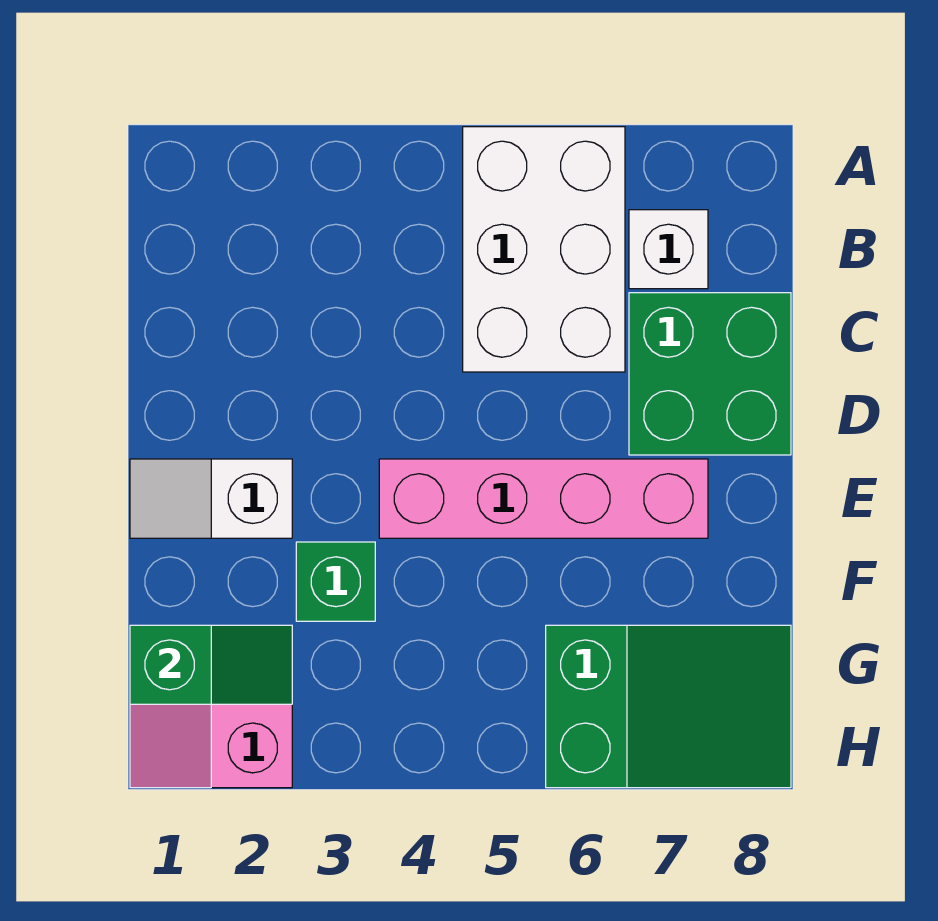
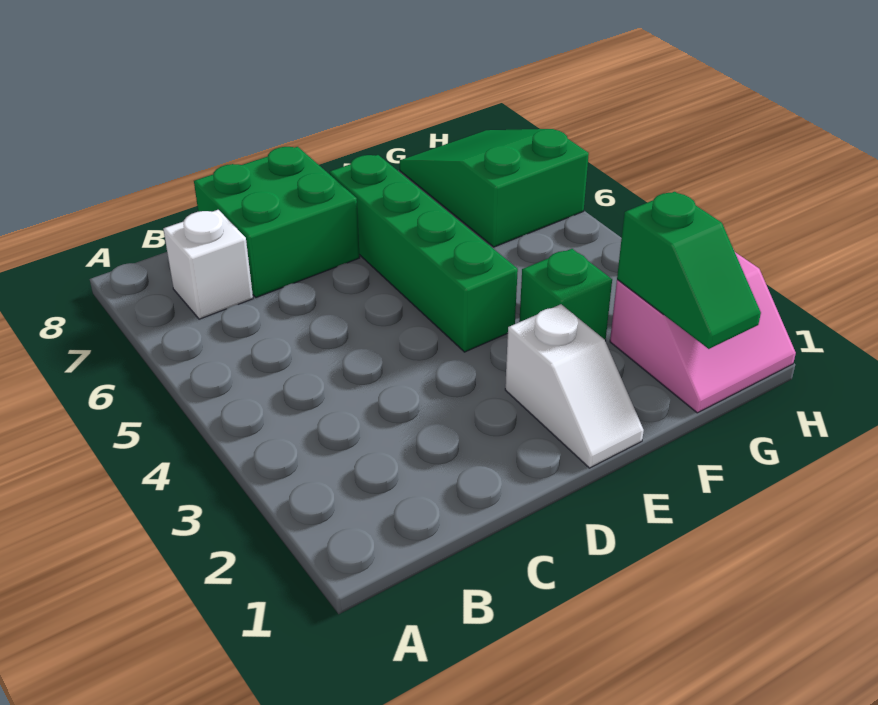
white brick A5:C6 level 1 -> none
pink brick E4:E7 level 1 -> green brick E4:E7 level 1
green slope G1:G2 level 2 top 1 -> green slope G1:G2 level 2 top 2

